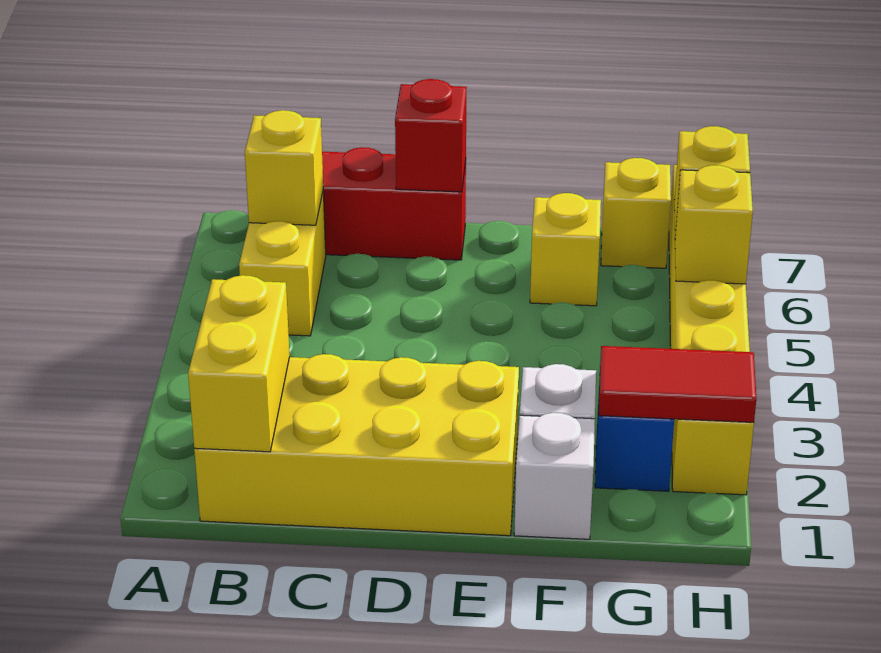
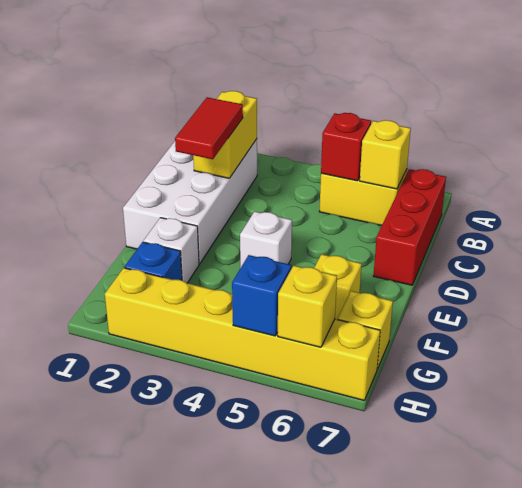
yellow brick B1:E2 level 1 -> white brick B1:E2 level 1
yellow brick B1:B2 level 2 -> yellow brick B2:C2 level 2
red brick D7 level 2 -> red brick B5 level 2
white brick F1 level 1 -> white brick E4 level 1
red tile G2:H2 level 2 -> red tile C2:D2 level 3
yellow brick H5 level 2 -> blue brick H5 level 2

